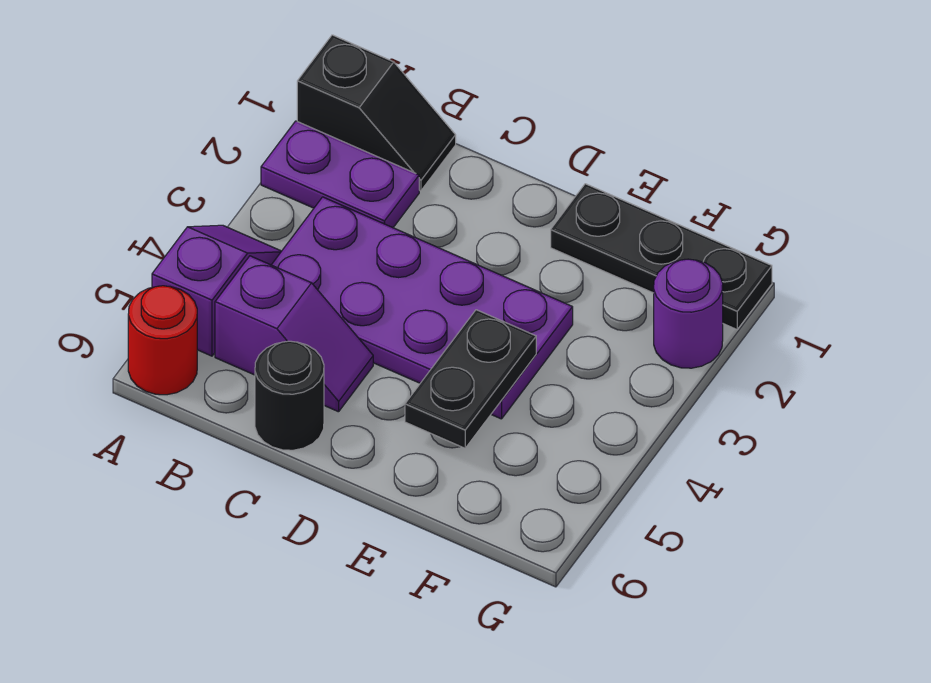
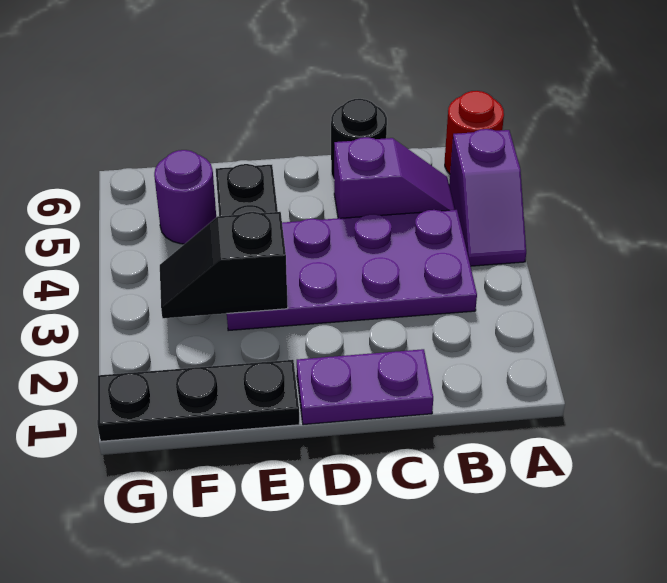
black slope A1:B1 level 1 top A -> black slope E3:F3 level 2 top E
purple plate A2:B2 level 1 -> purple plate C1:D1 level 1
purple slope B5:C5 level 1 top B -> purple slope B5:C5 level 1 top C
purple round brick G2 level 1 -> purple round brick F5 level 1

